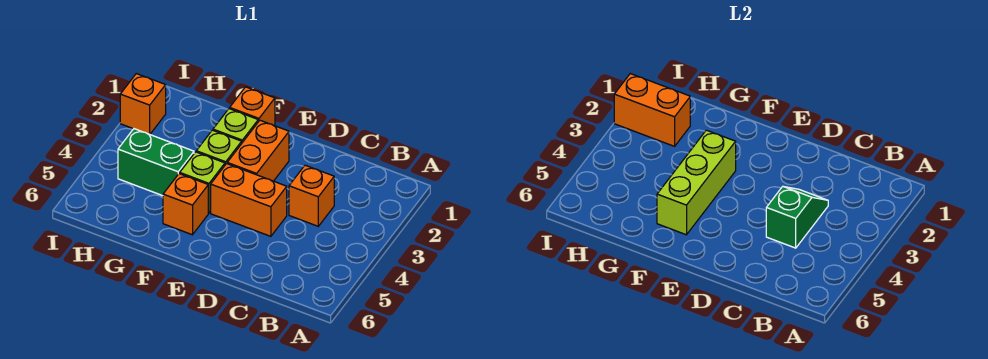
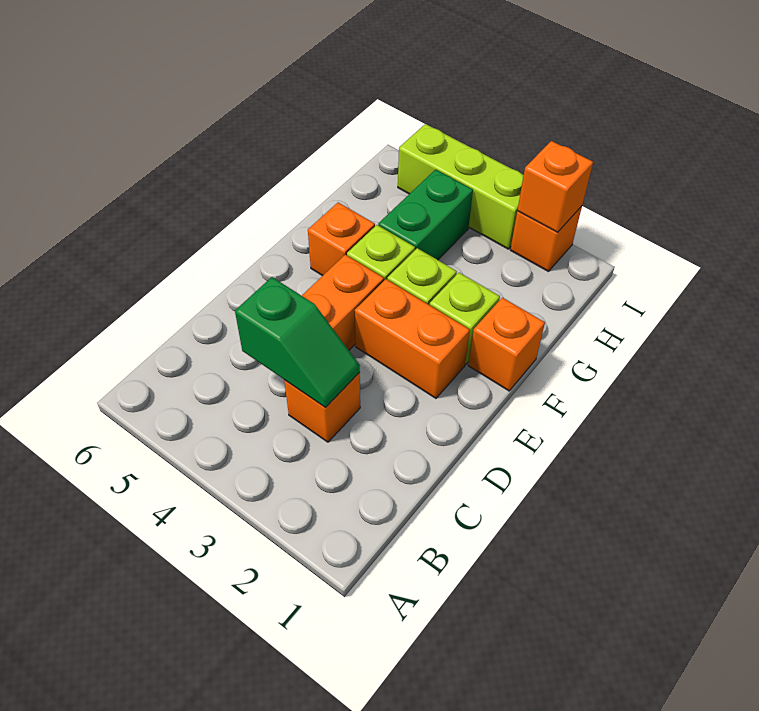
lime brick F3:F5 level 2 -> lime brick I3:I5 level 1
orange brick H2:I2 level 2 -> orange brick I2 level 2

